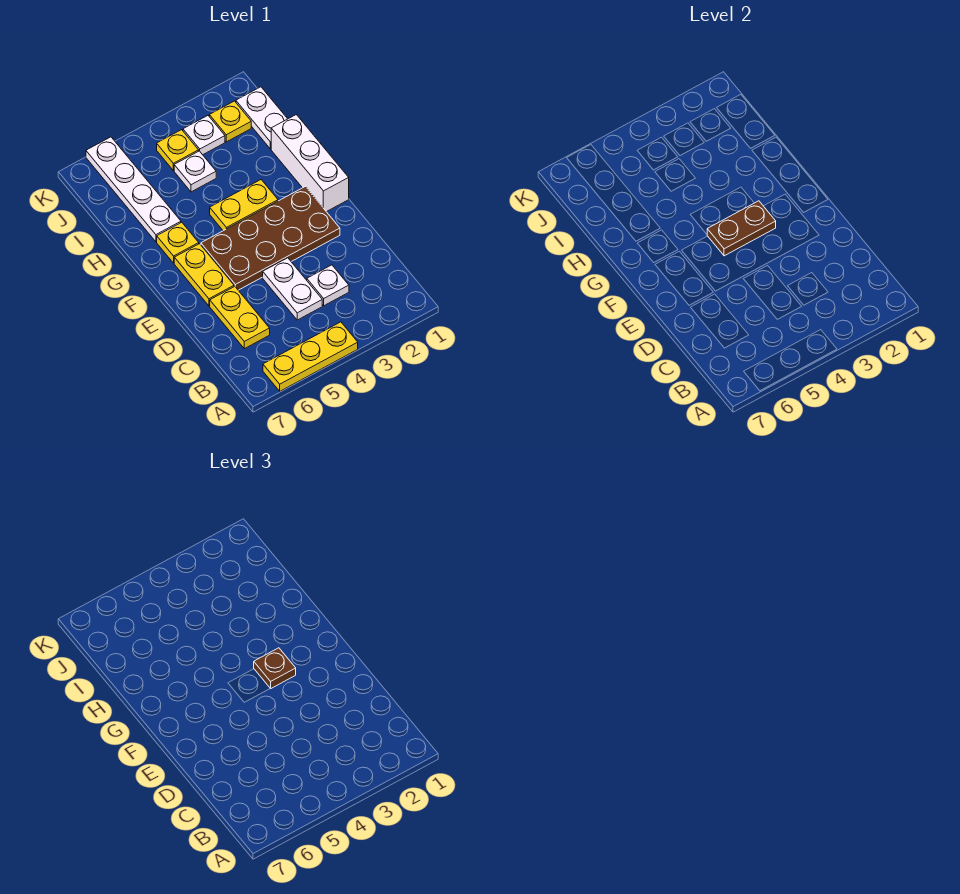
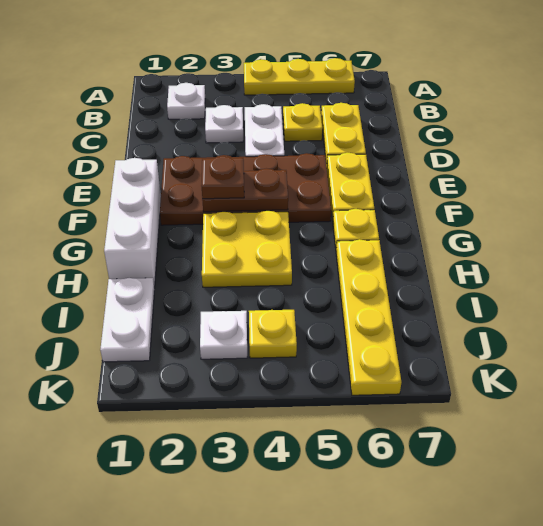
yellow plate G3:G4 level 1 -> yellow plate G3:H4 level 1
white plate H6:K6 level 1 -> yellow plate H6:K6 level 1
white plate I4 level 1 -> white plate B2 level 1
yellow plate J2 level 1 -> yellow plate C5 level 1

